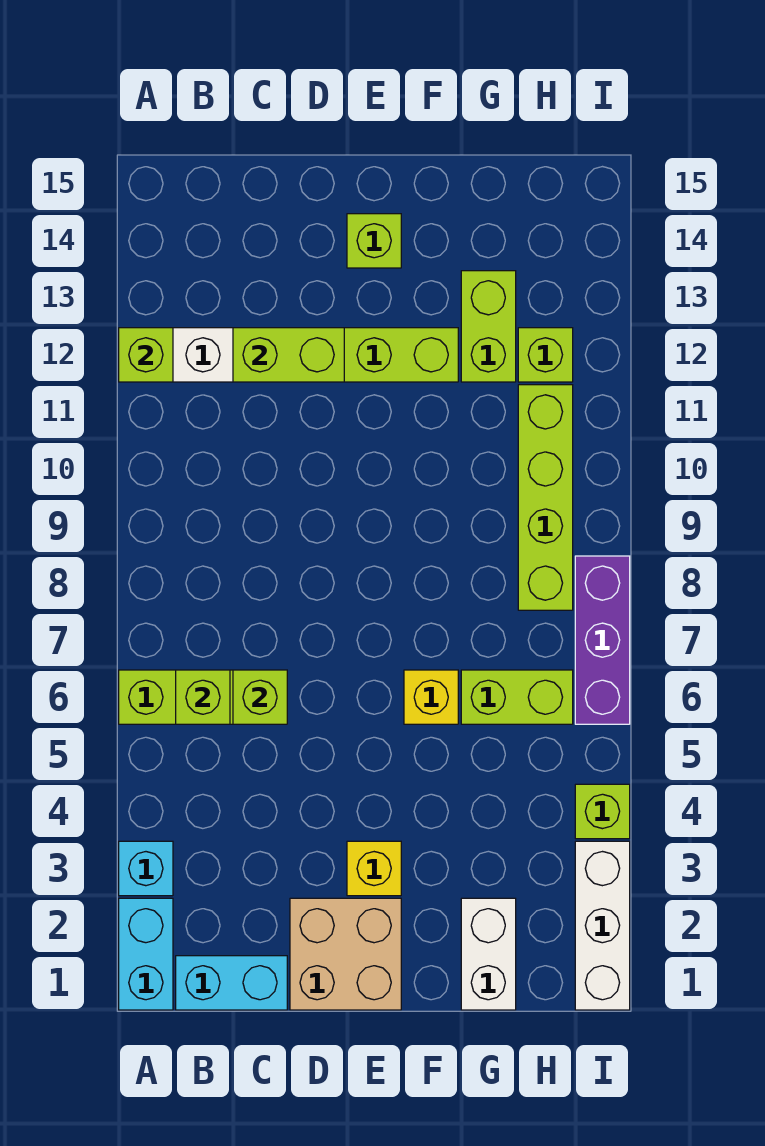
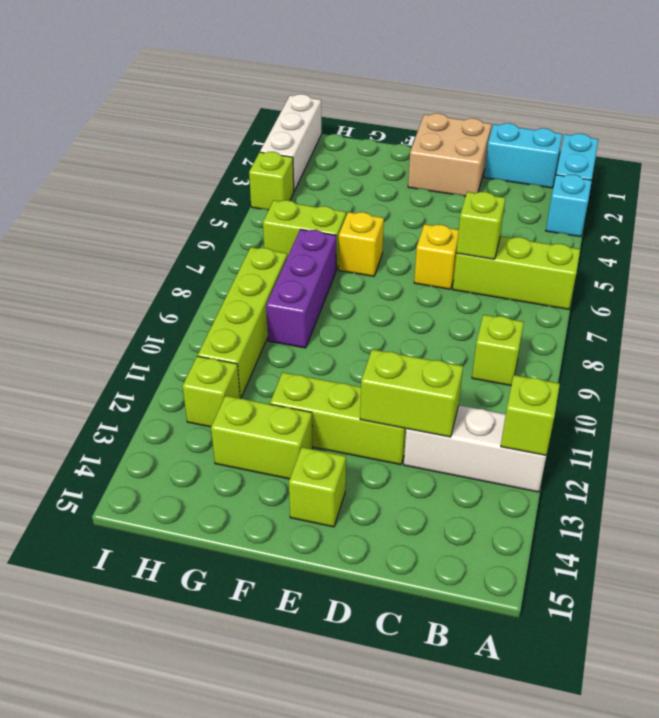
lime brick B6 level 2 -> lime brick B9 level 1
yellow brick E3 level 1 -> yellow brick D6 level 1
white brick G1:G2 level 1 -> none
lime brick G12:G13 level 1 -> lime brick F13:G13 level 1
purple brick I6:I8 level 1 -> purple brick G7:G9 level 1

